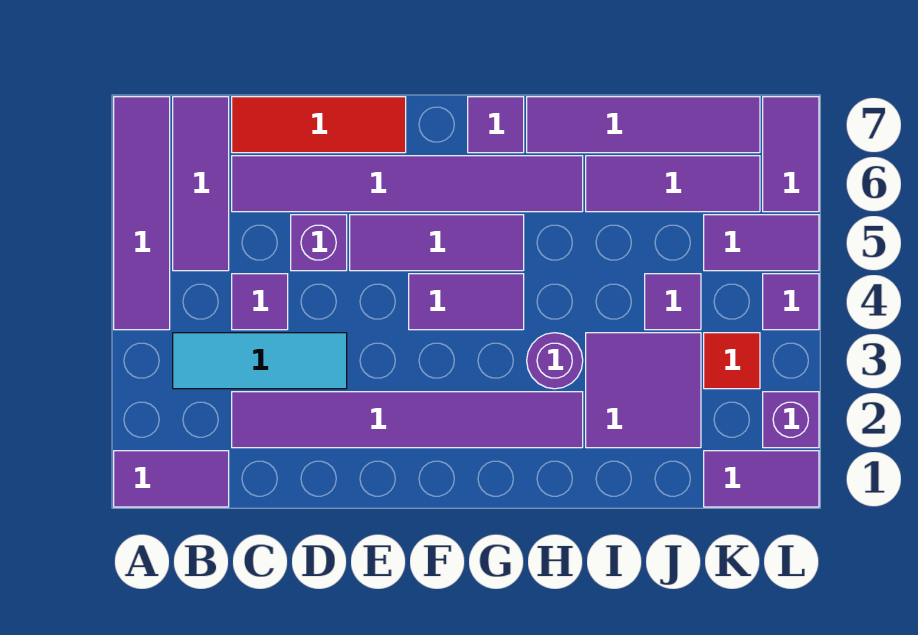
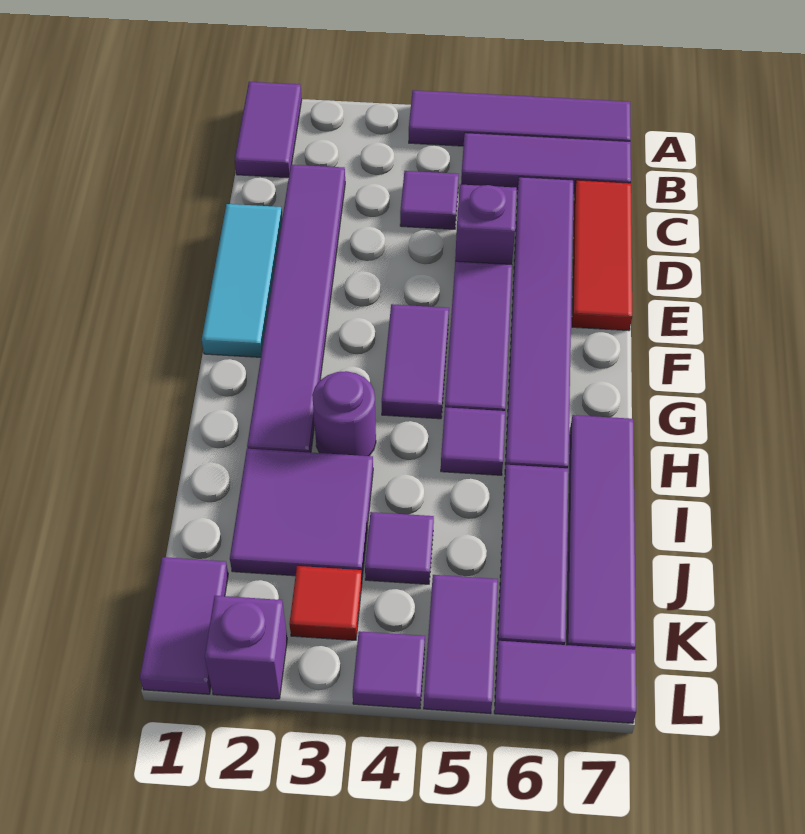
cyan tile B3:D3 level 1 -> cyan tile D1:F1 level 1
purple tile G7 level 1 -> purple tile H5 level 1

